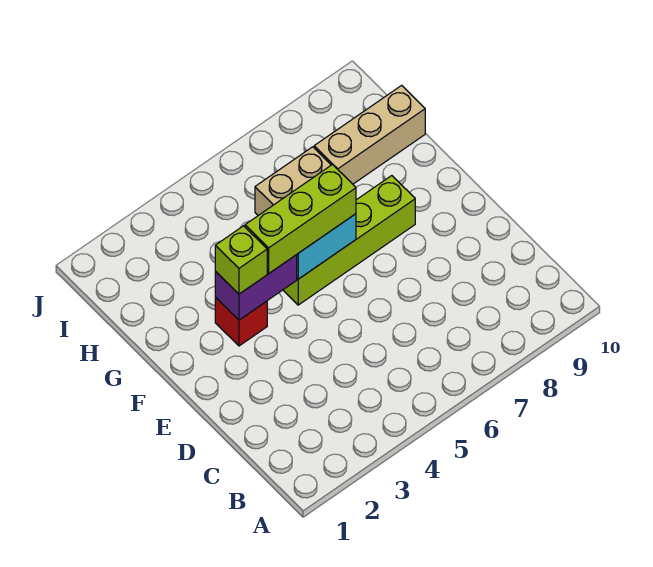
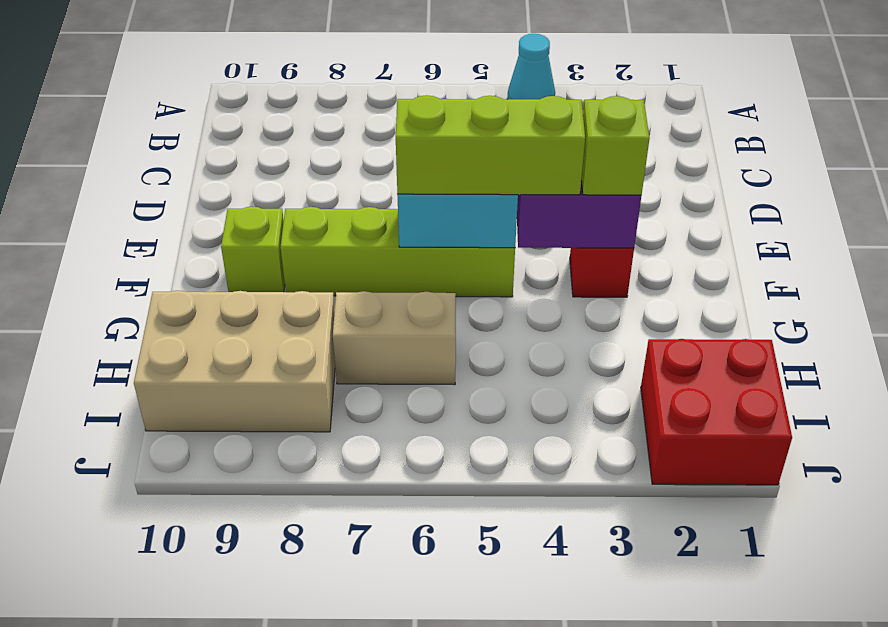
none -> cyan cone A4 level 1
none -> lime brick F9 level 1
tan brick H8:H10 level 1 -> tan brick H8:I10 level 1
none -> red brick I1:J2 level 1

